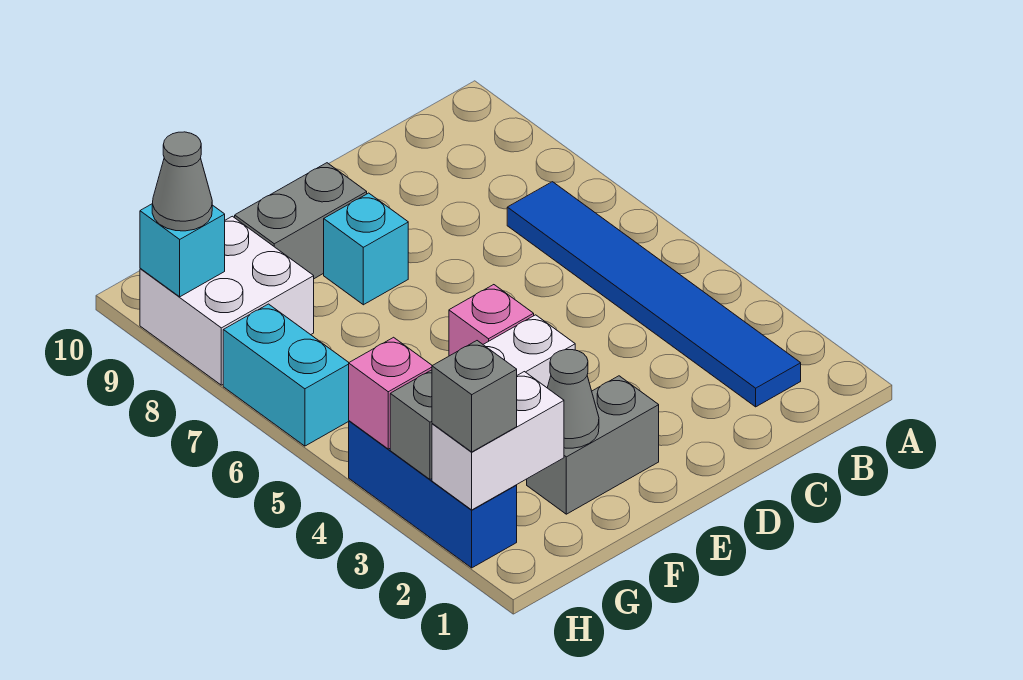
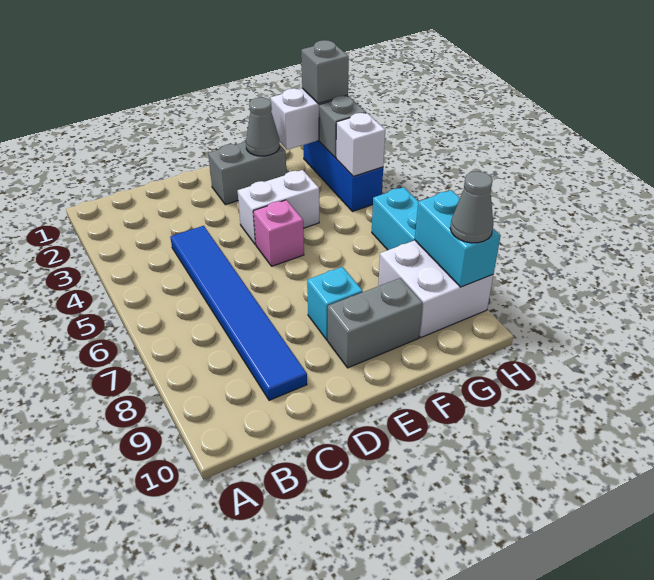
blue tile B2:B7 level 1 -> blue tile C4:C9 level 1
pink brick H4 level 2 -> white brick H4 level 2
cyan brick H9 level 2 -> cyan brick H8:H9 level 2

